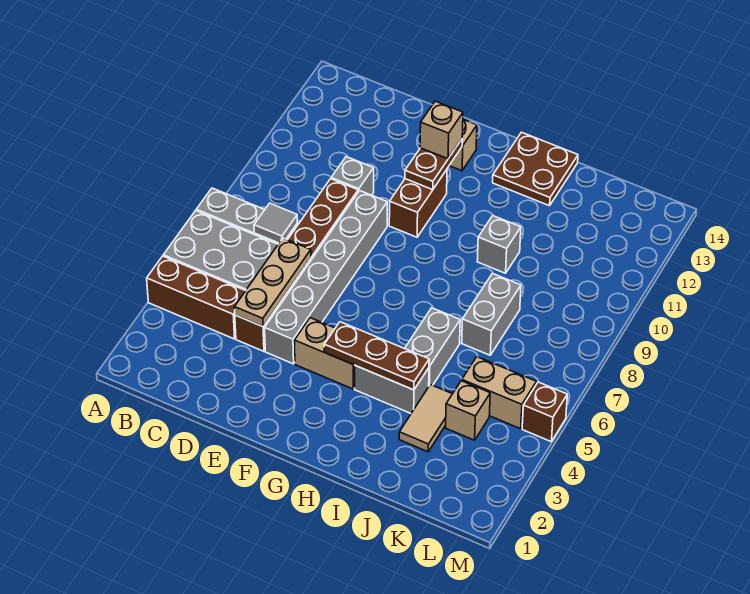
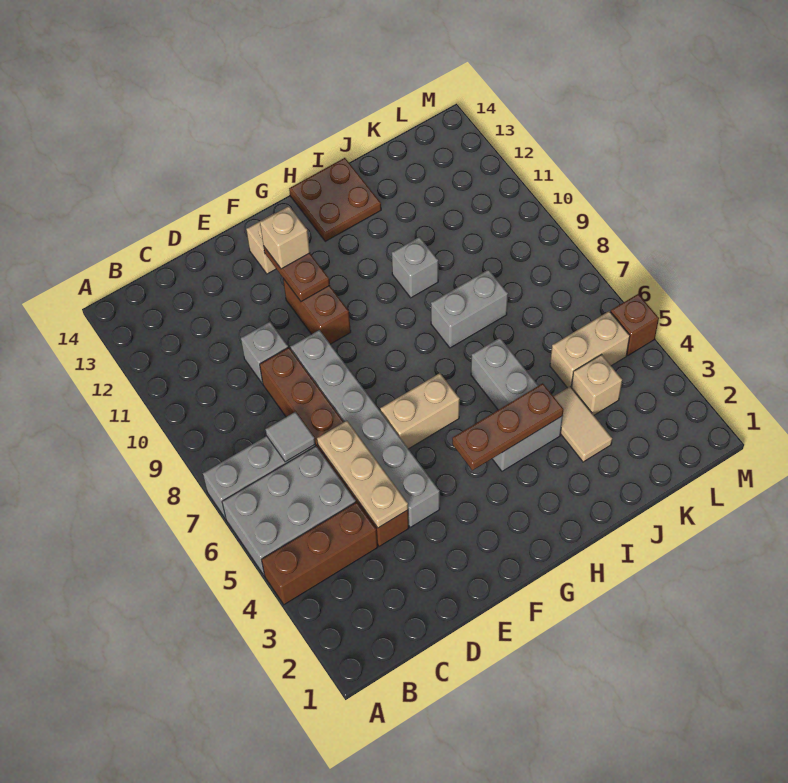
tan brick F4:G4 level 1 -> tan brick F6:G6 level 1
grey brick J7:J8 level 1 -> grey brick I8:J8 level 1

